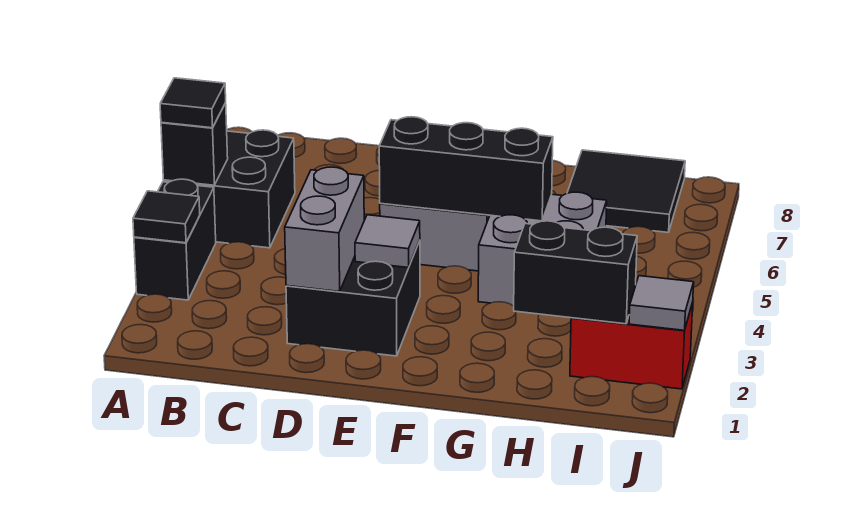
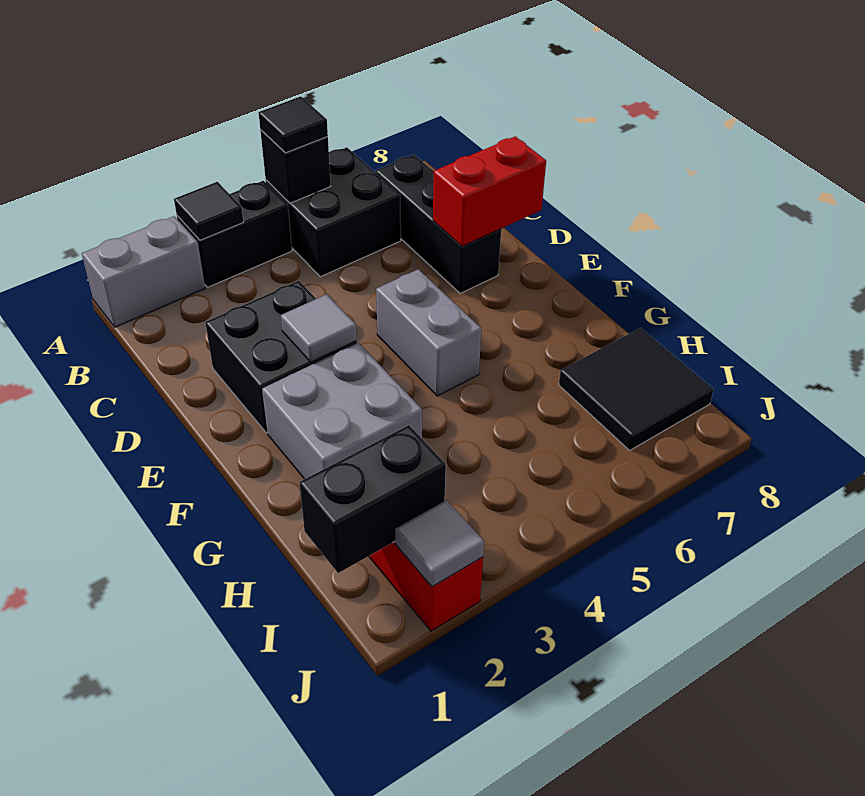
grey brick D2:D3 level 2 -> grey brick A1:A2 level 1
none -> red brick D7:D8 level 2
black brick E5:G5 level 2 -> black brick B7:D7 level 1
grey brick G4:H5 level 1 -> grey brick F2:G3 level 1
black brick H2:I2 level 2 -> black brick I1:I2 level 2

